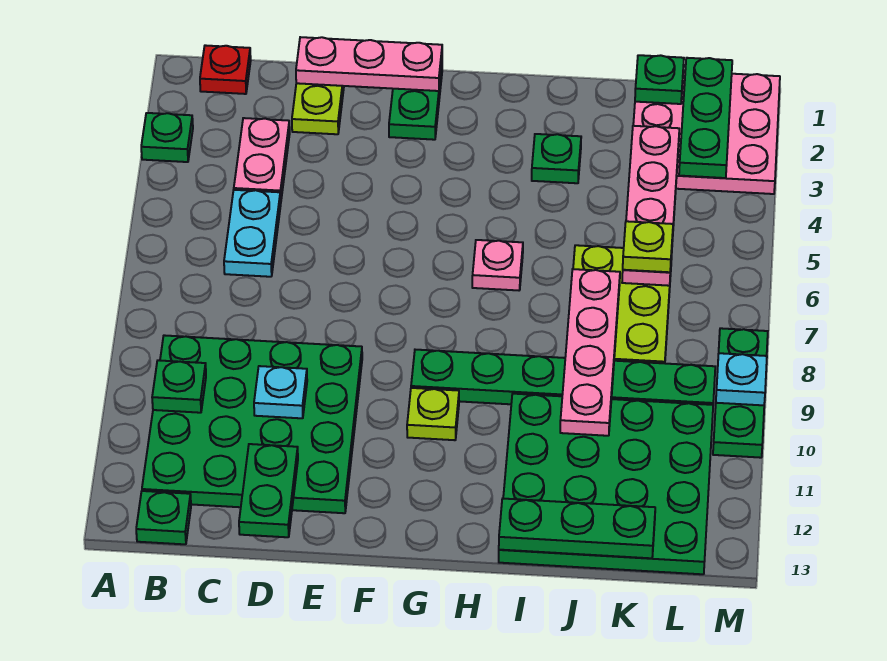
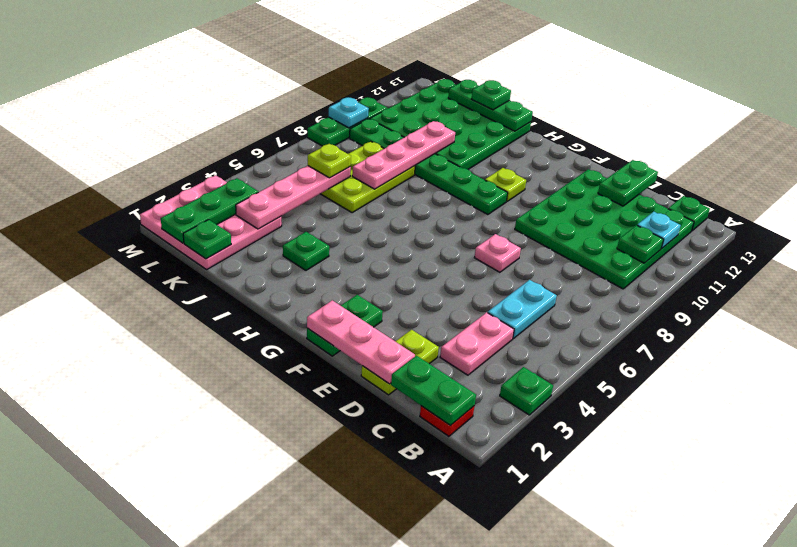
none -> green plate B1:C1 level 2
cyan plate D10 level 2 -> cyan plate B11 level 2
pink plate H6 level 1 -> pink plate E7 level 1
none -> green plate J13 level 3

